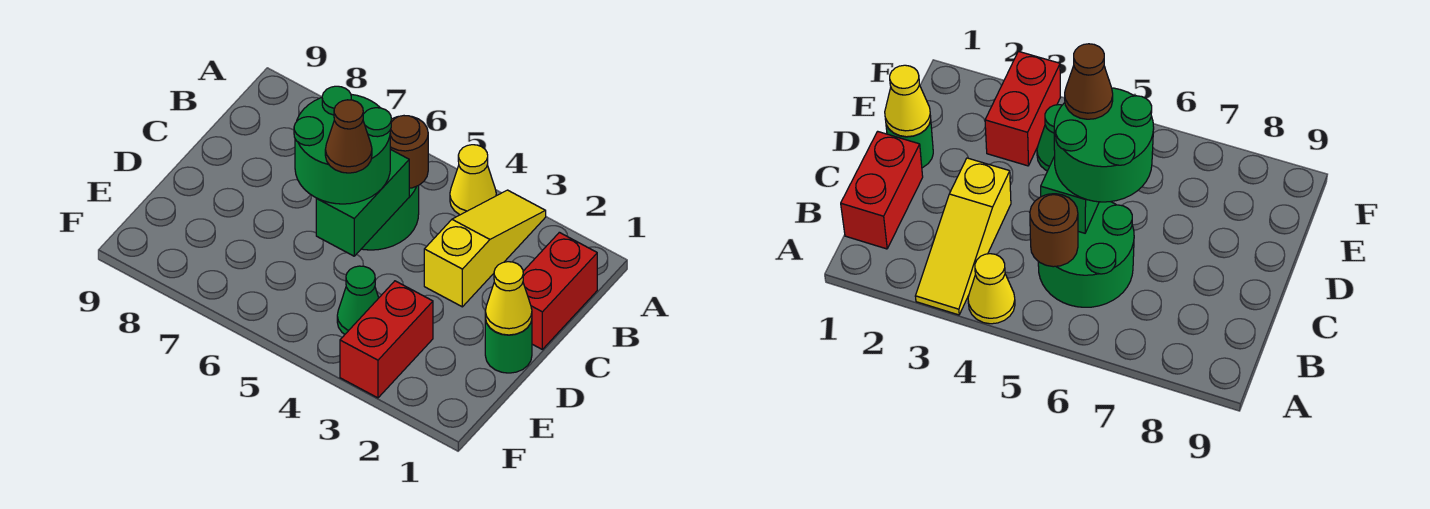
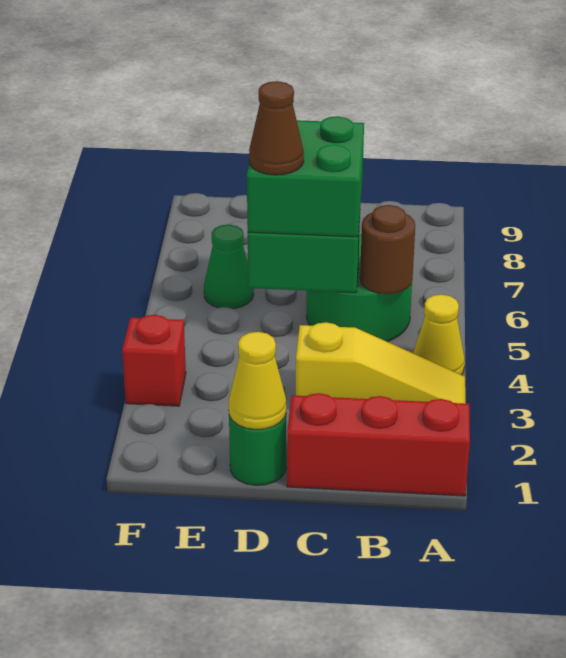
red brick B1:C1 level 1 -> red brick A1:C1 level 1
green round brick C5:D6 level 3 -> green brick C5:D6 level 3
red brick E3:F3 level 1 -> red brick F3 level 1
green cone E4 level 1 -> green cone E6 level 1

